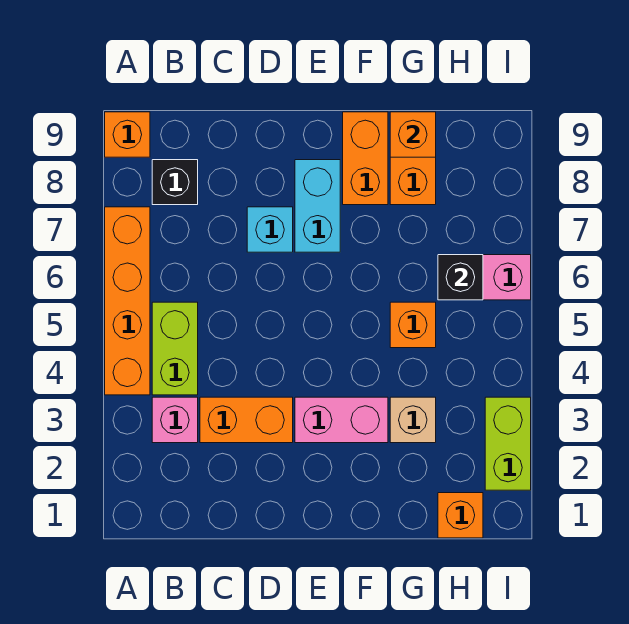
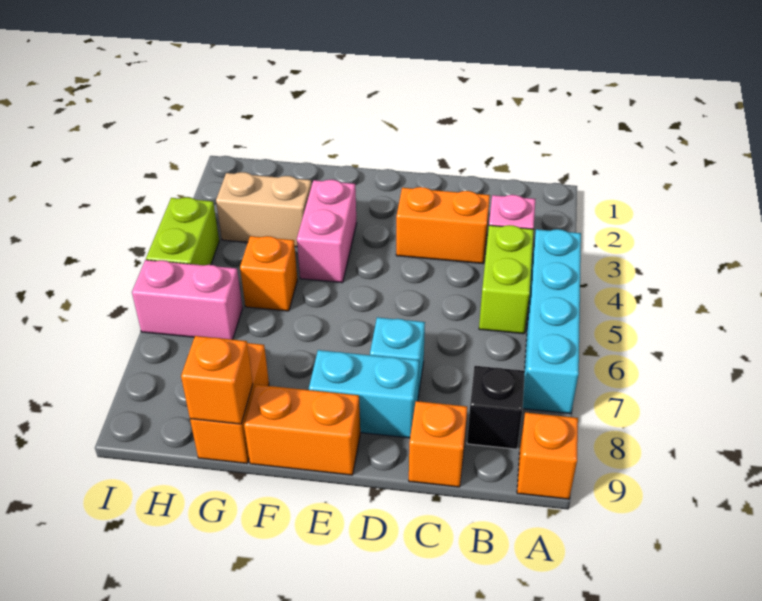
orange brick A4:A7 level 1 -> cyan brick A4:A7 level 1
pink brick E3:F3 level 1 -> pink brick F3:F4 level 1
cyan brick E7:E8 level 1 -> cyan brick D8:E8 level 1
orange brick F8:F9 level 1 -> orange brick E9:F9 level 1
tan brick G3 level 1 -> tan brick G3:H3 level 1
orange brick H1 level 1 -> orange brick C9 level 1
black brick H6 level 2 -> none
lime brick I2:I3 level 1 -> lime brick I4:I5 level 1

